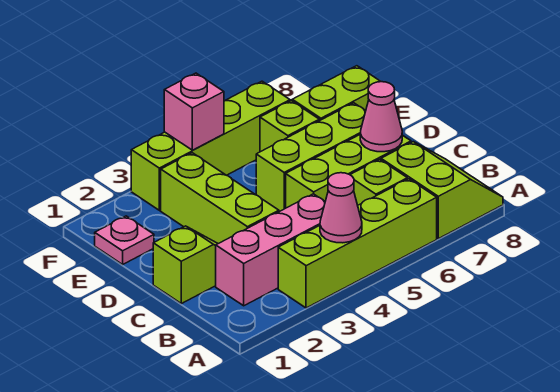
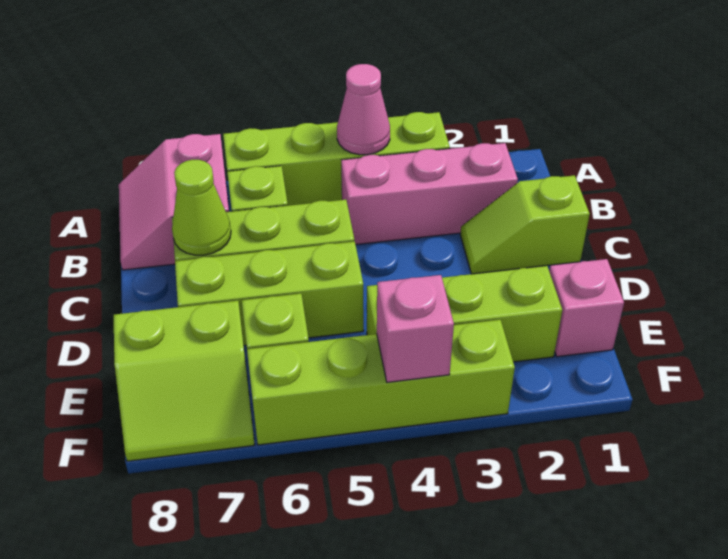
lime slope A7:B8 level 1 top 7 -> pink slope A7:B8 level 1 top 7
lime brick C3:E3 level 1 -> lime brick E2:E4 level 1
pink cone C7 level 2 -> lime cone C7 level 2
pink plate E1 level 1 -> pink brick E1 level 1

